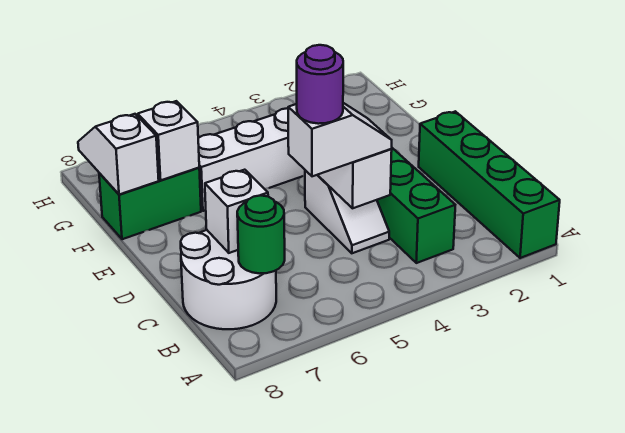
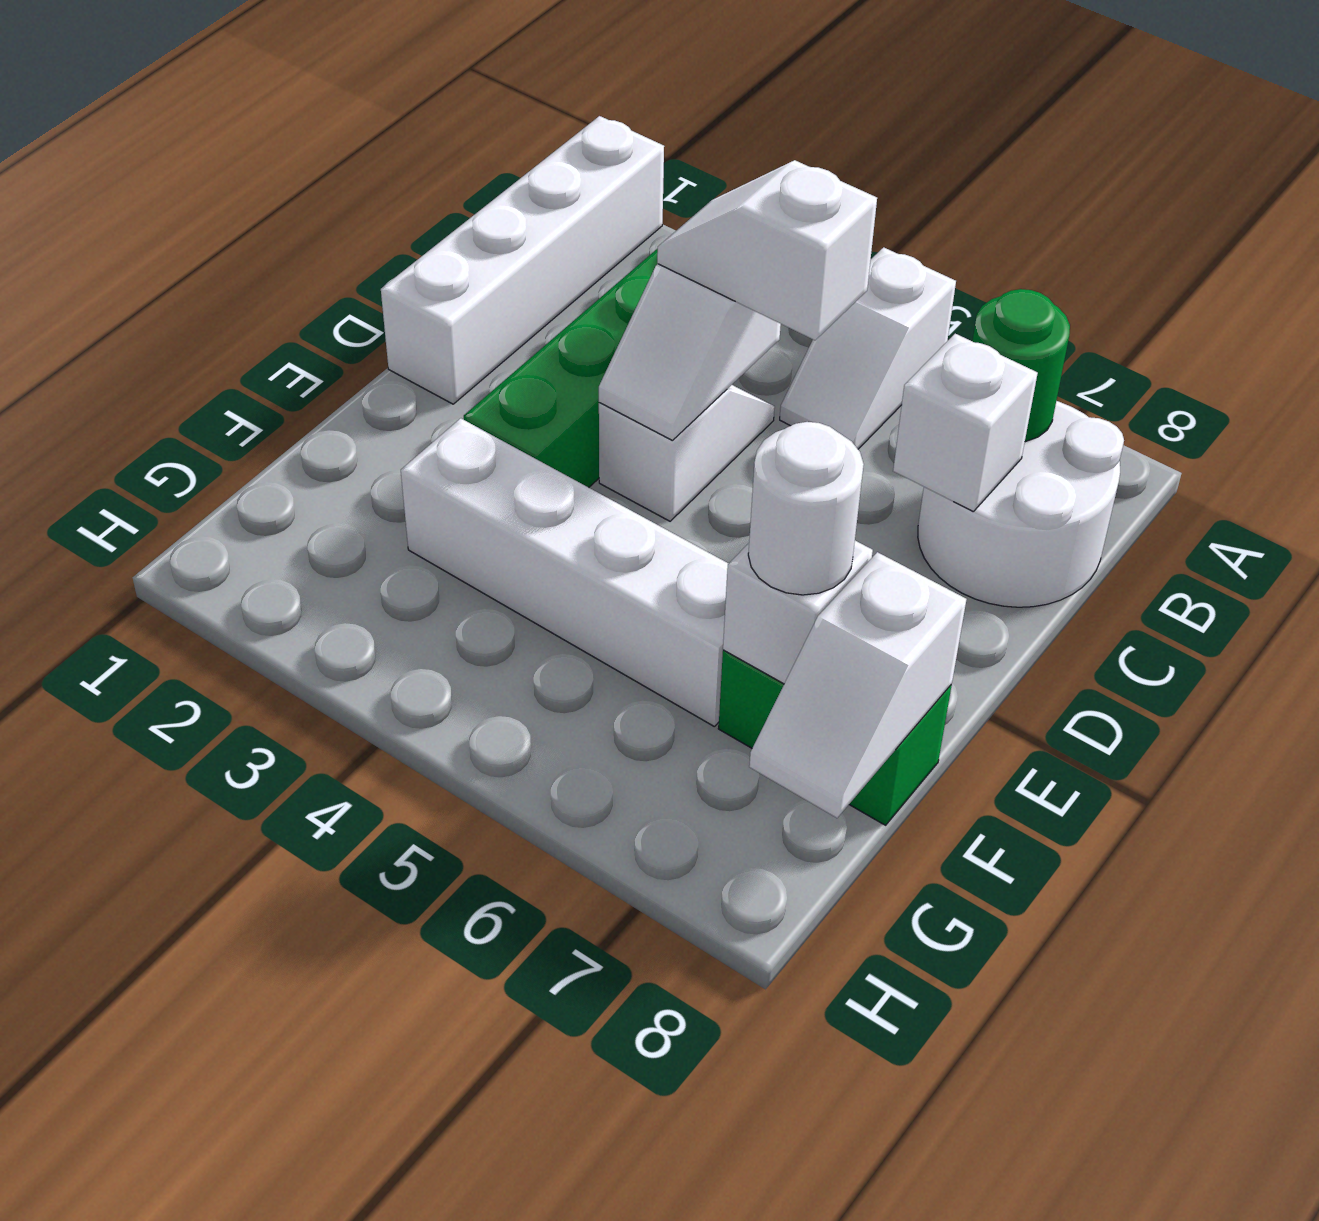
green brick A1:D1 level 1 -> white brick A1:D1 level 1
none -> white slope A5:B5 level 1 top A
purple round brick C5 level 4 -> none
none -> white round brick F7 level 3

